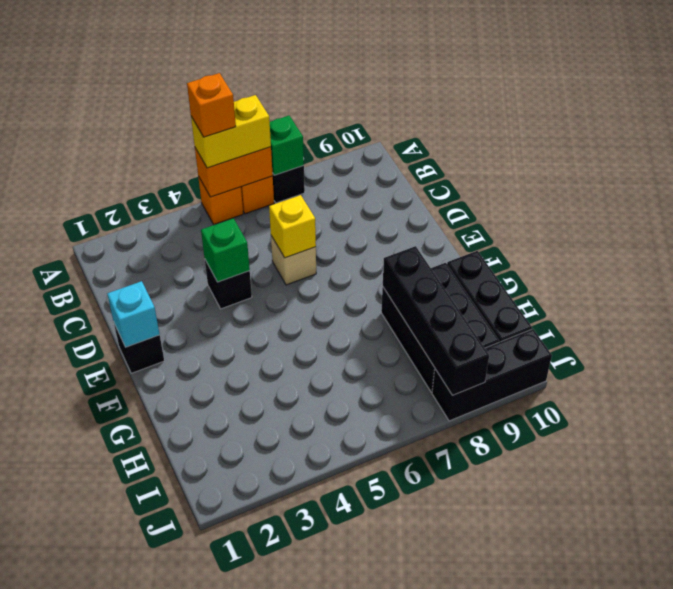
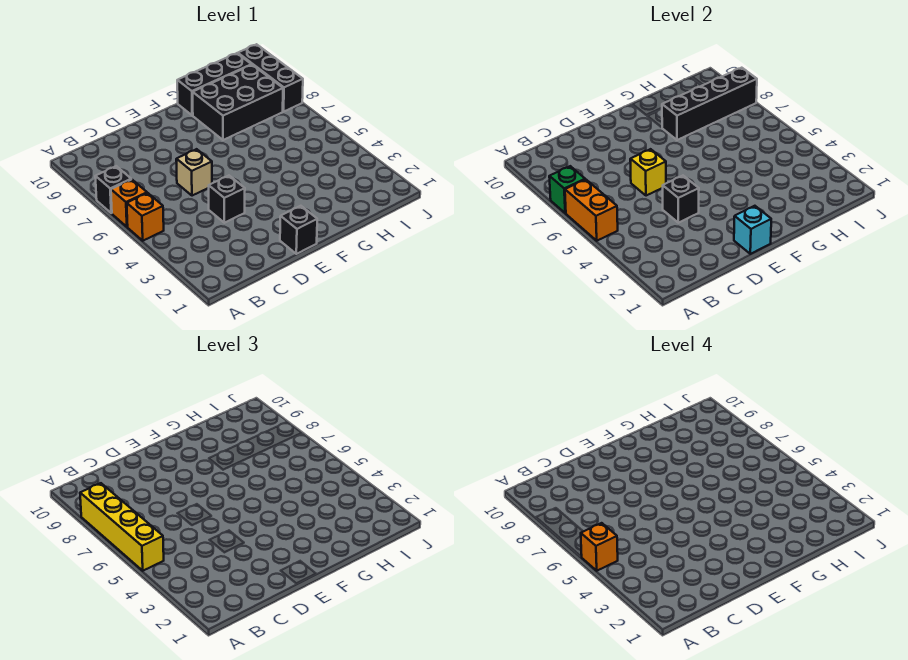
yellow brick A5:A6 level 3 -> yellow brick A5:A8 level 3
green brick D4 level 2 -> black brick D4 level 2

